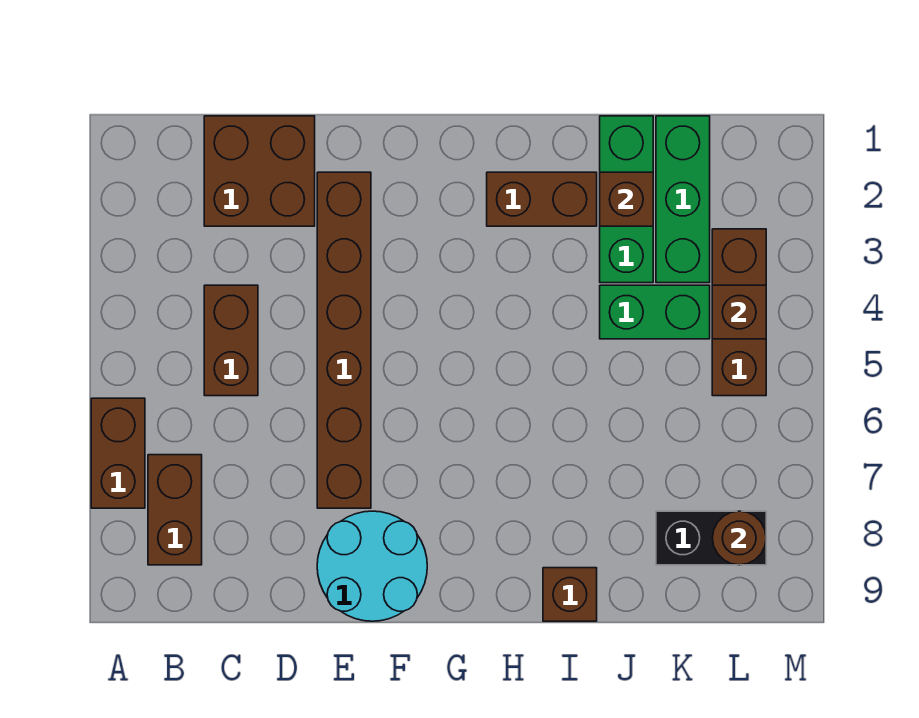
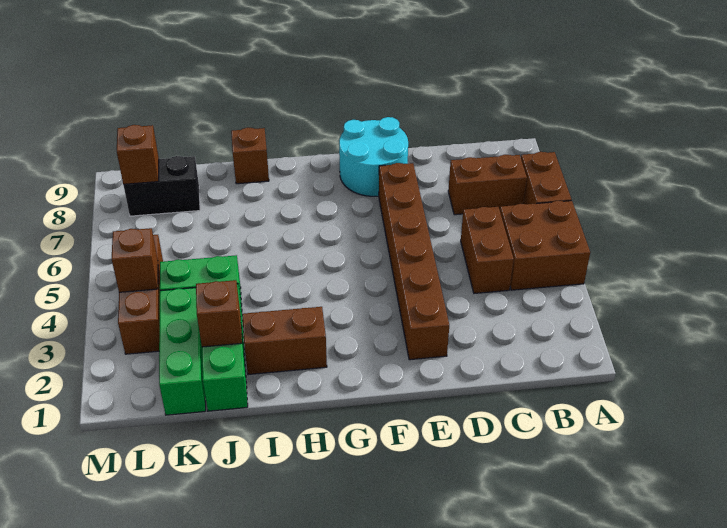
brown brick B7:B8 level 1 -> brown brick B7:C7 level 1
brown brick C1:D2 level 1 -> brown brick A4:B5 level 1
brown round brick L8 level 2 -> brown brick L8 level 2

